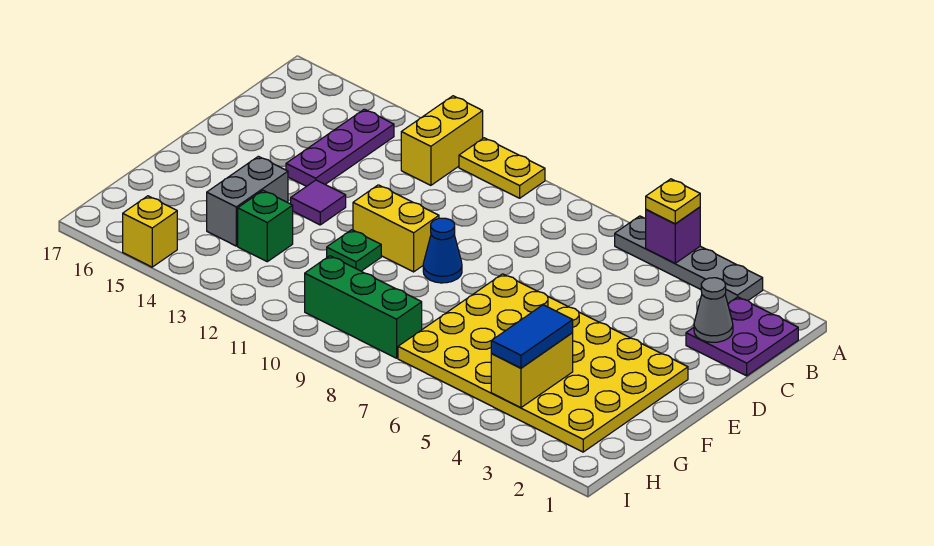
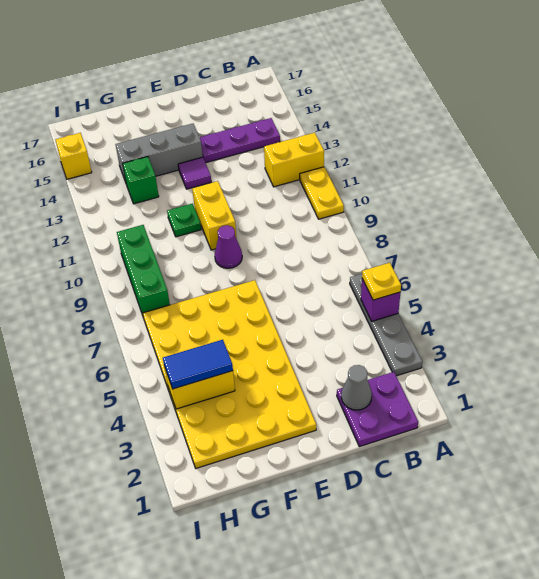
blue cone E9 level 1 -> purple cone E9 level 1
grey brick F14:G14 level 1 -> grey brick E14:G14 level 1

